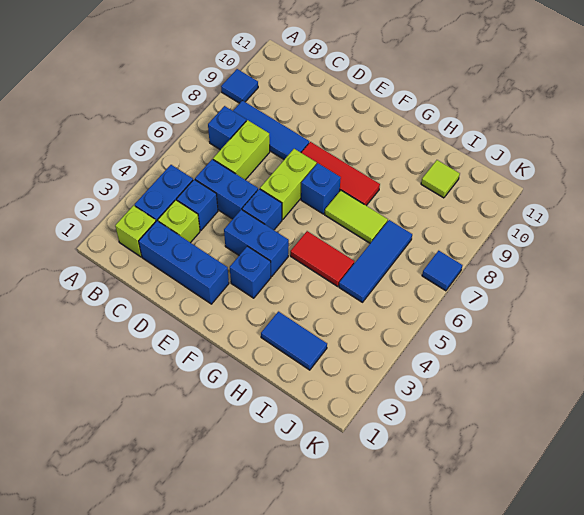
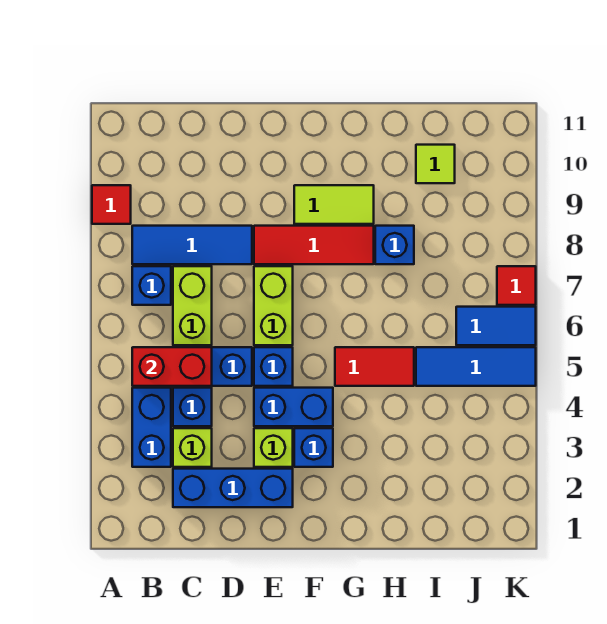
blue tile A9 level 1 -> red tile A9 level 1
lime brick B2 level 1 -> lime brick E3 level 1
none -> red brick B5:C5 level 2
blue brick F7 level 1 -> blue brick H8 level 1
lime tile G7:H7 level 1 -> lime tile F9:G9 level 1
blue tile H2:I2 level 1 -> blue tile J6:K6 level 1
blue tile I5:I7 level 1 -> blue tile I5:K5 level 1
blue tile K7 level 1 -> red tile K7 level 1

